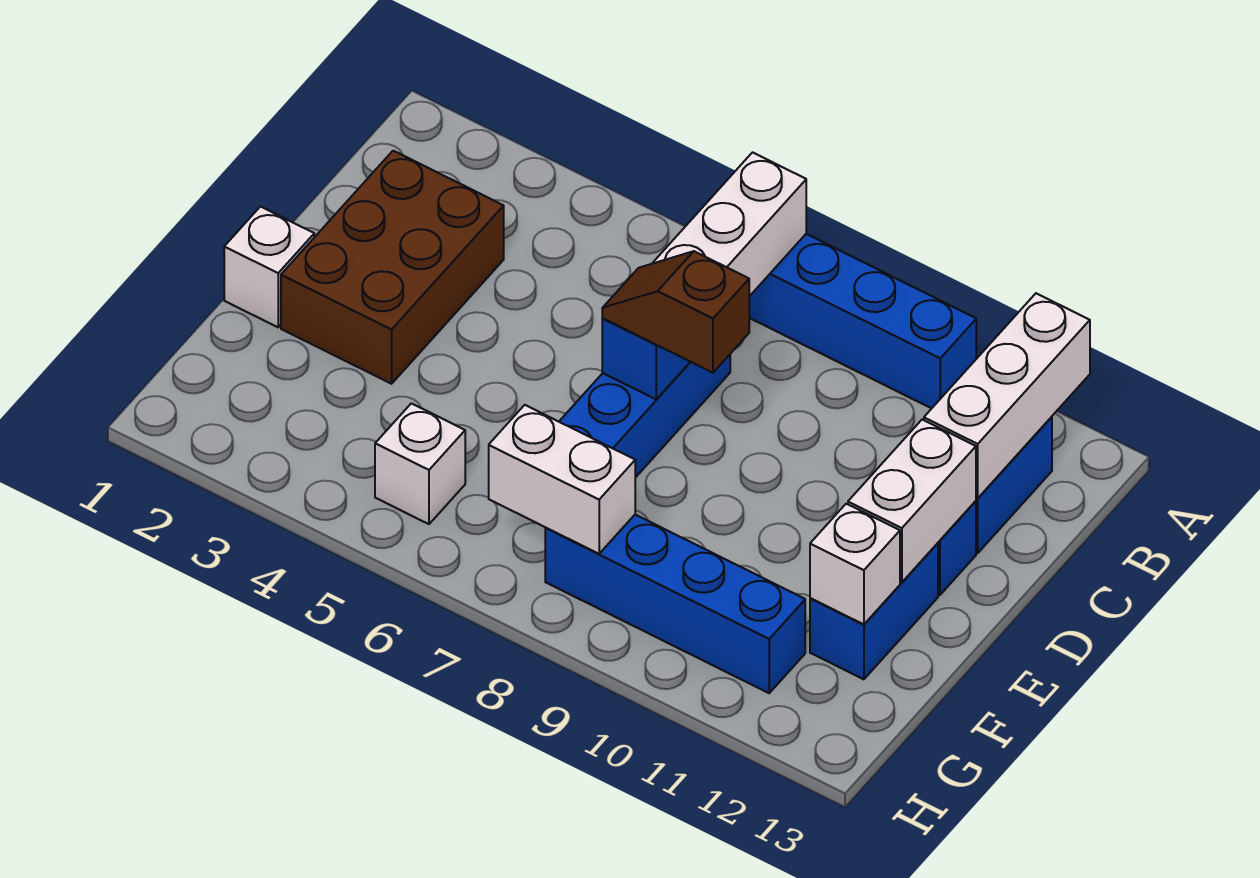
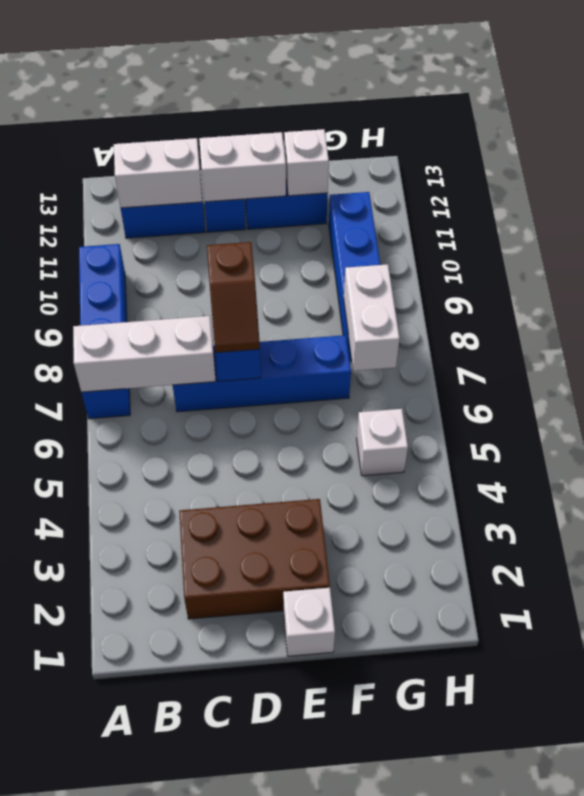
white brick A12:C12 level 2 -> white brick B12:C12 level 2

